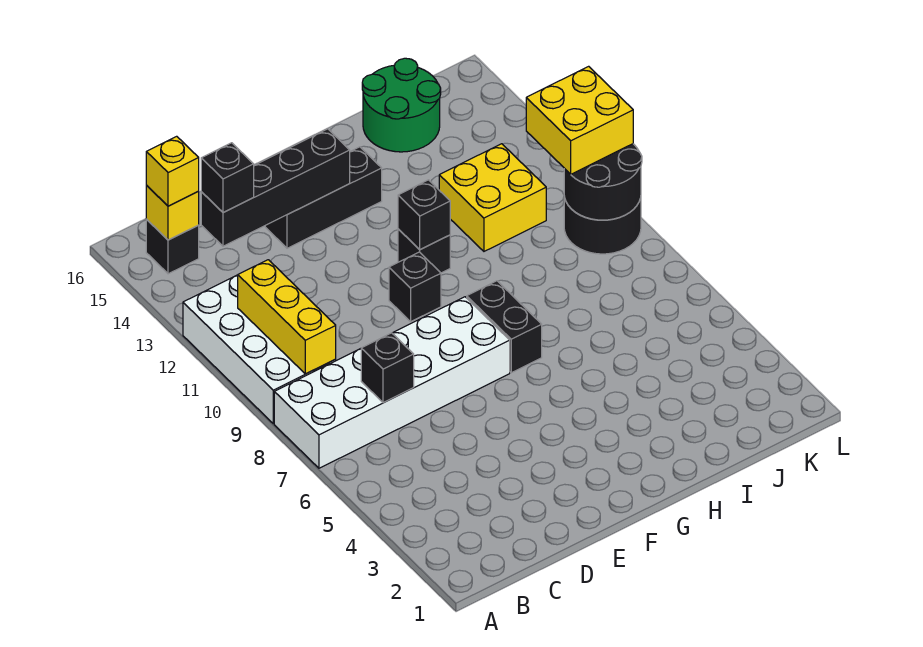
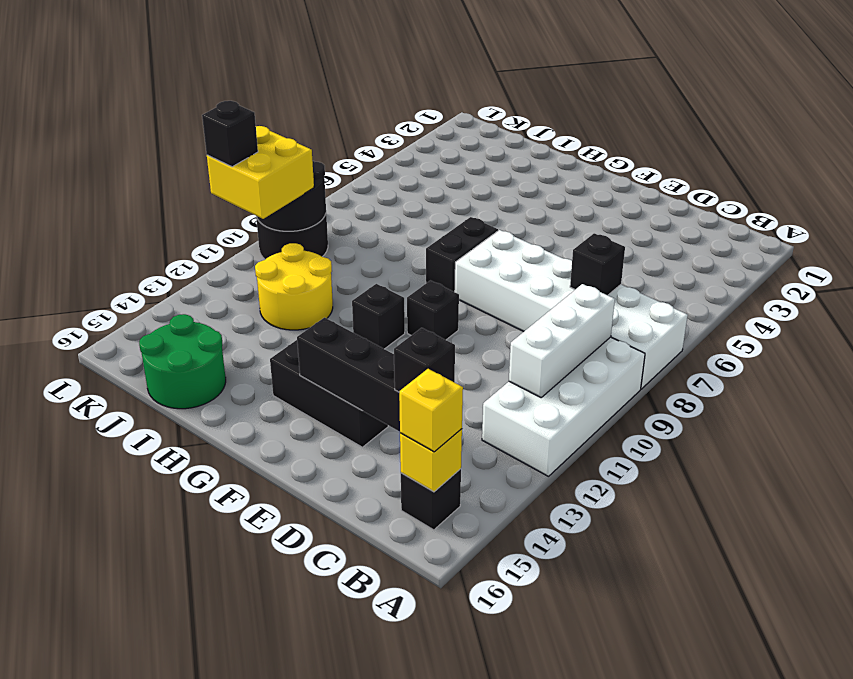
yellow brick B9:B11 level 2 -> white brick B9:B11 level 2
black brick G11 level 2 -> black brick L11 level 4
yellow brick I11:J12 level 1 -> yellow round brick I11:J12 level 1

